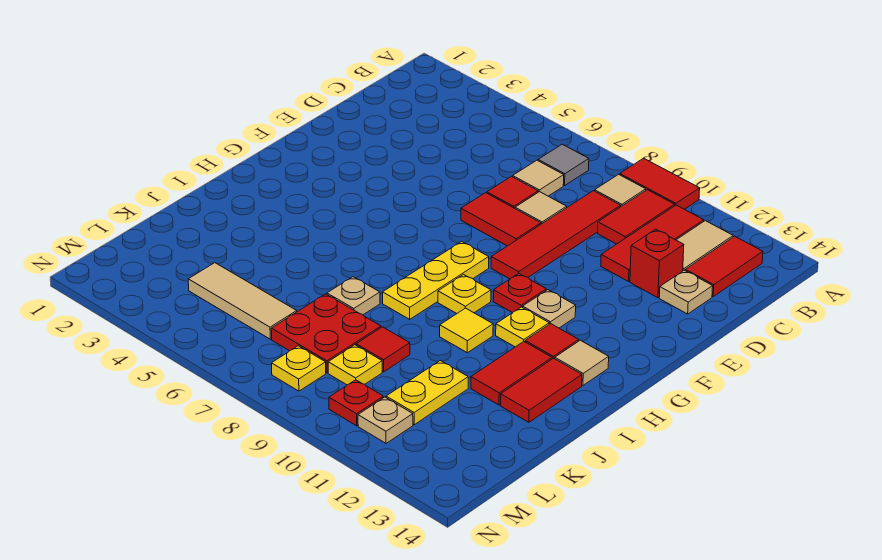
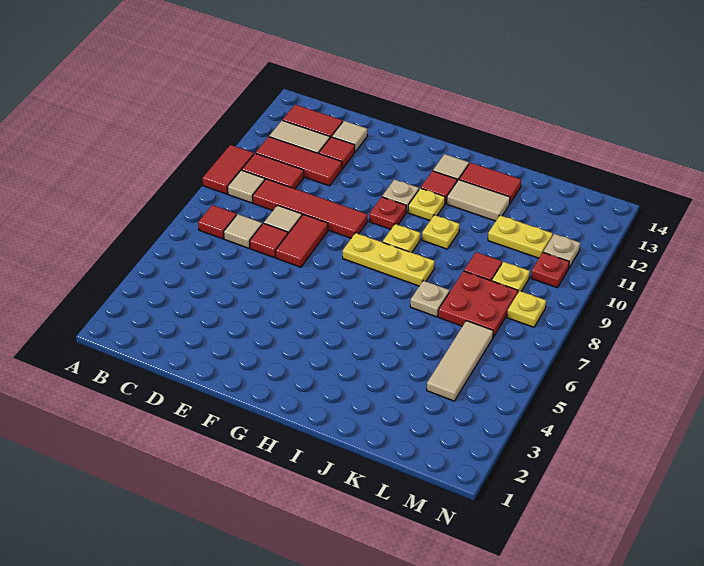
grey tile B7 level 1 -> red tile B7 level 1
red brick D12 level 1 -> red tile D12 level 1
tan plate D13 level 1 -> tan tile D13 level 1
yellow tile I10 level 1 -> yellow plate I10 level 1
red tile I12:J12 level 1 -> tan tile I12:J12 level 1

